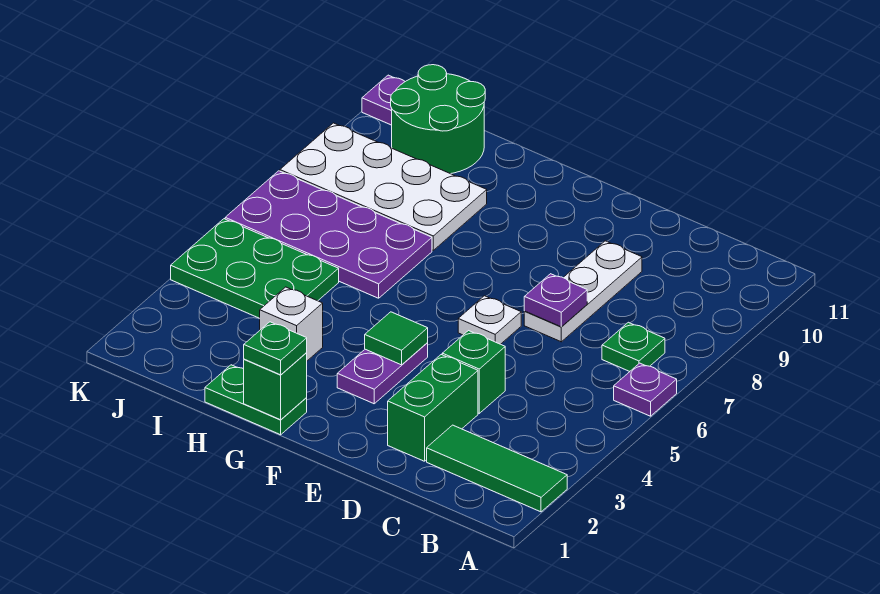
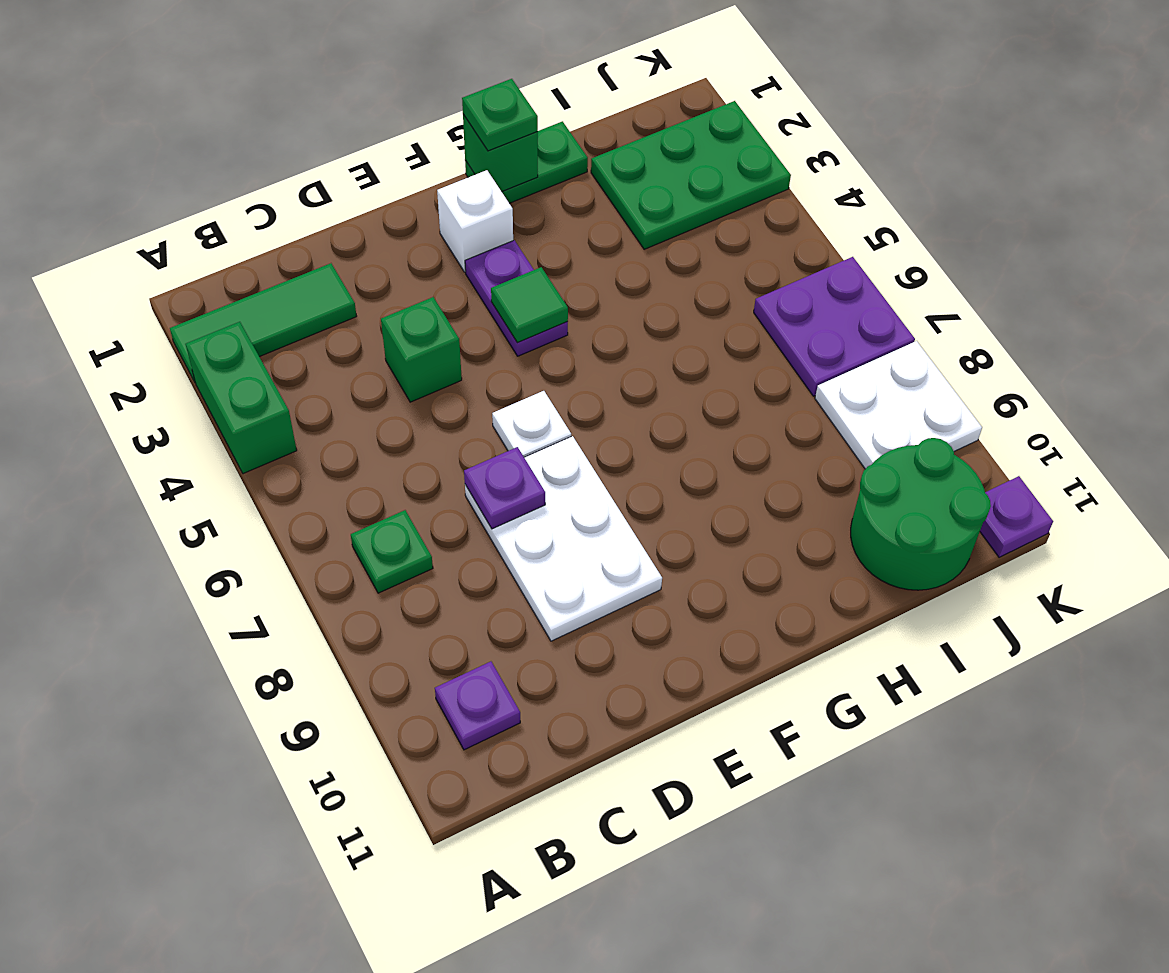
purple plate A6 level 1 -> purple plate B10 level 1
green brick D2:D3 level 1 -> green brick A3:A4 level 1
white plate D7:D9 level 1 -> white plate D7:E9 level 1
white brick H3 level 1 -> white brick F2 level 1
purple plate H6:K7 level 1 -> purple plate J6:K7 level 1
white plate H8:K9 level 1 -> white plate J8:K9 level 1
green plate I4:K5 level 1 -> green plate I2:K3 level 1

